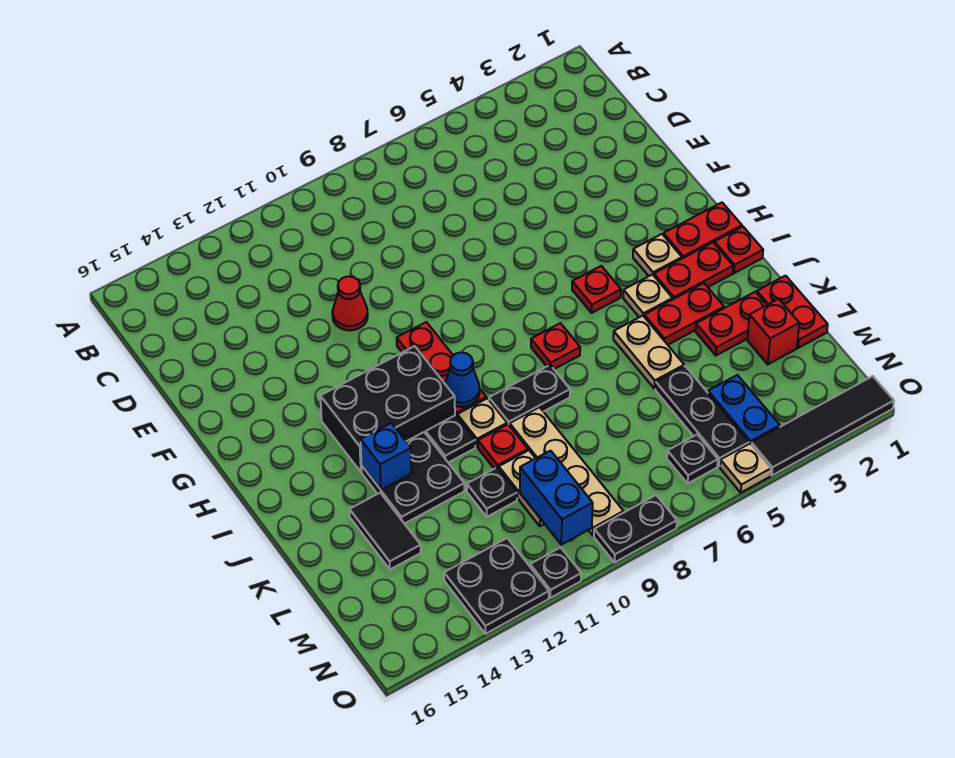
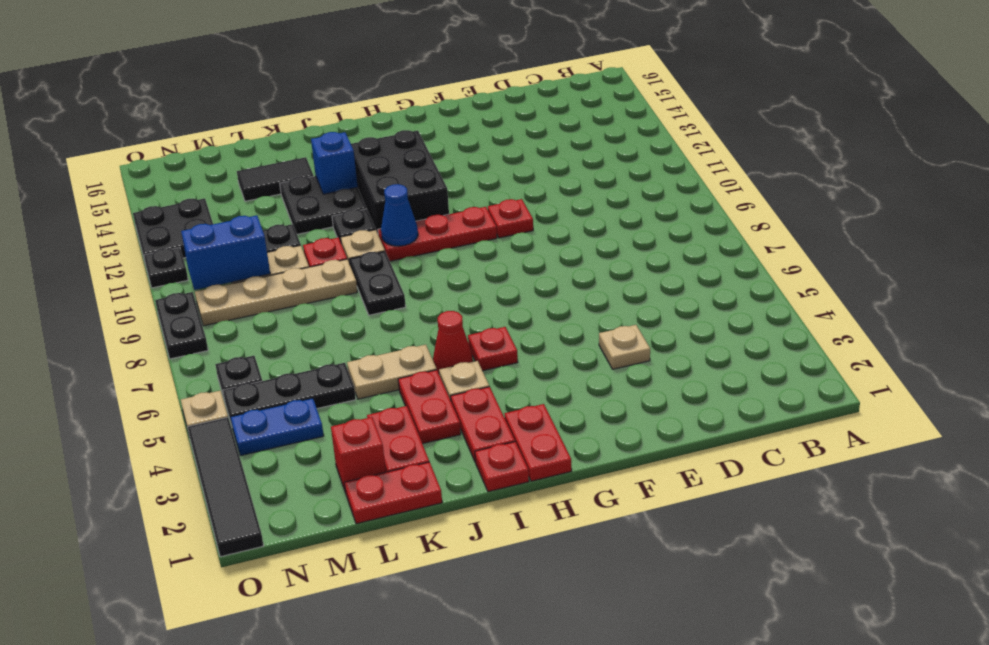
red cone E11 level 1 -> red cone I5 level 1
tan plate H3 level 1 -> tan plate E4 level 1
red plate I7 level 1 -> red plate F10 level 1

